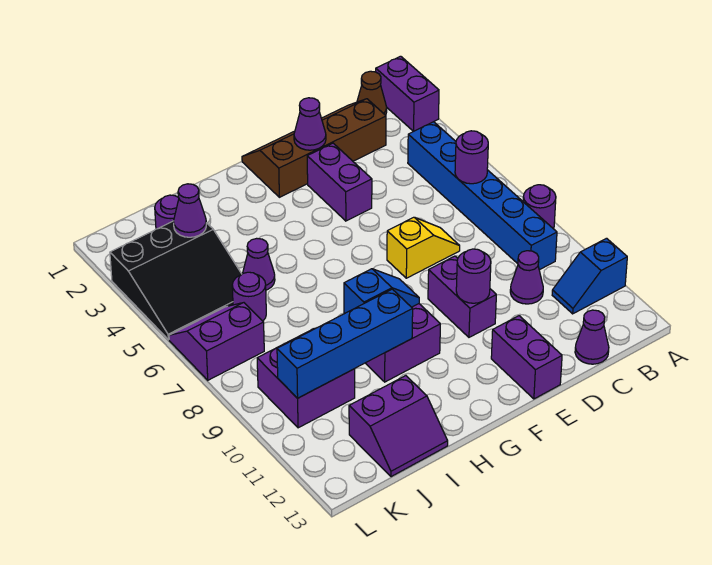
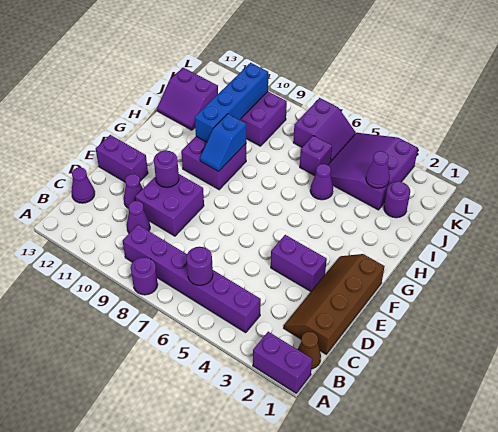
blue slope A11:B11 level 1 top A -> none
blue brick B4:B9 level 1 -> purple brick B4:B9 level 1
brown slope C1:F2 level 1 top 2 -> brown slope C1:F2 level 1 top 1
yellow slope D7:E7 level 1 top E -> none
purple cone E2 level 2 -> purple cone D11 level 1
purple brick E9:E10 level 1 -> purple brick D9:E10 level 1
purple slope I12:J13 level 1 top 12 -> purple slope I12:J13 level 1 top J
black slope J3:L5 level 1 top 3 -> purple slope J3:L5 level 1 top 3
purple round brick J6 level 1 -> purple brick J6 level 1

